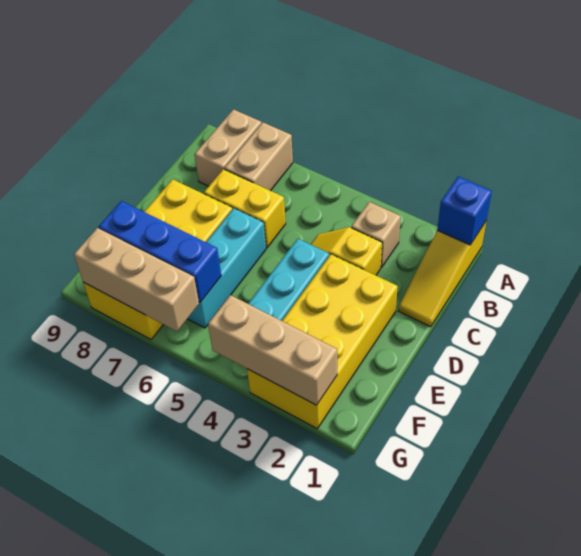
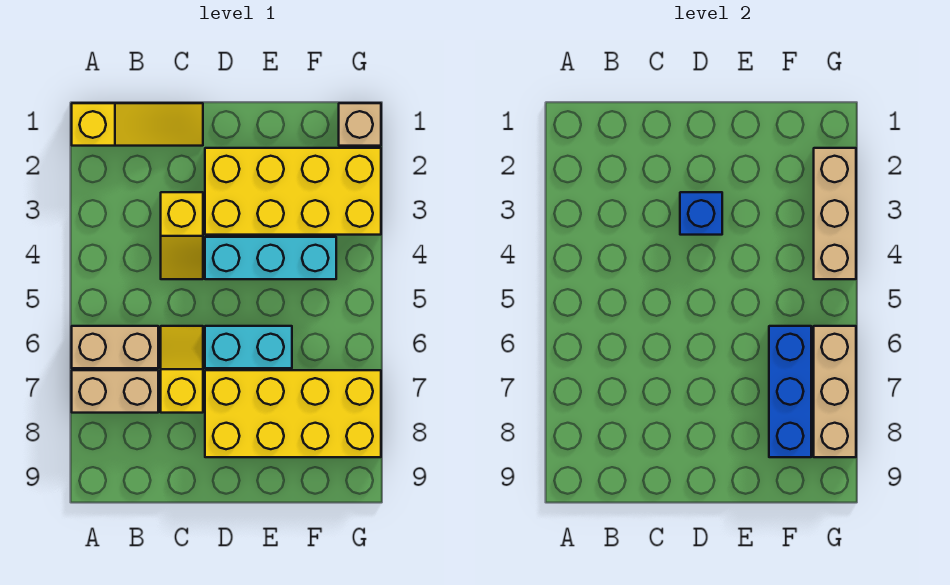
blue brick A1 level 2 -> blue brick D3 level 2
tan brick A8:B8 level 1 -> tan brick A6:B6 level 1
tan brick B3 level 1 -> tan brick G1 level 1
yellow brick C6:C7 level 1 -> yellow slope C6:C7 level 1 top 7
cyan brick D6:F6 level 1 -> cyan brick D6:E6 level 1

